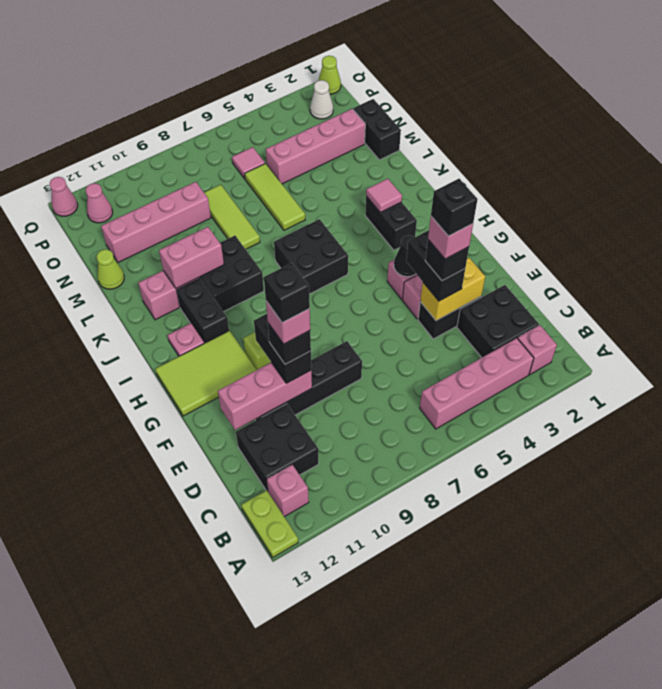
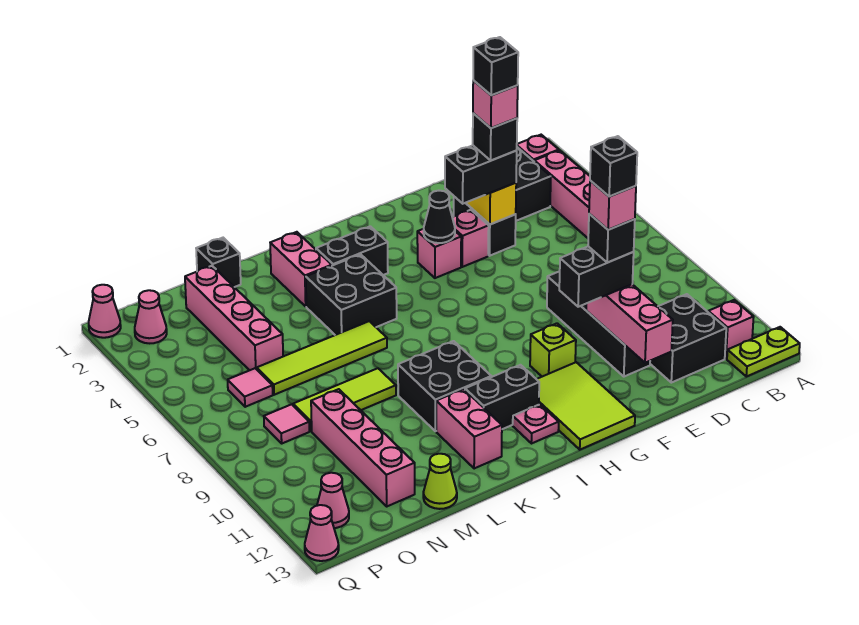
black brick I6:J7 level 1 -> black brick J4:K5 level 1
pink tile J3 level 2 -> pink tile O8 level 1
pink brick K10:K11 level 2 -> pink brick K2:K3 level 1
lime tile L6:N6 level 1 -> lime tile K6:N6 level 1
black brick M1:N1 level 1 -> black brick M1 level 1
white cone P2 level 1 -> pink cone P2 level 1
lime cone Q1 level 1 -> pink cone Q1 level 1

